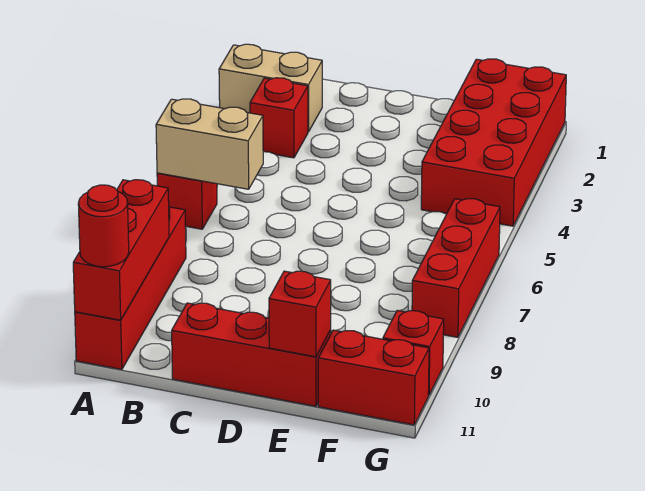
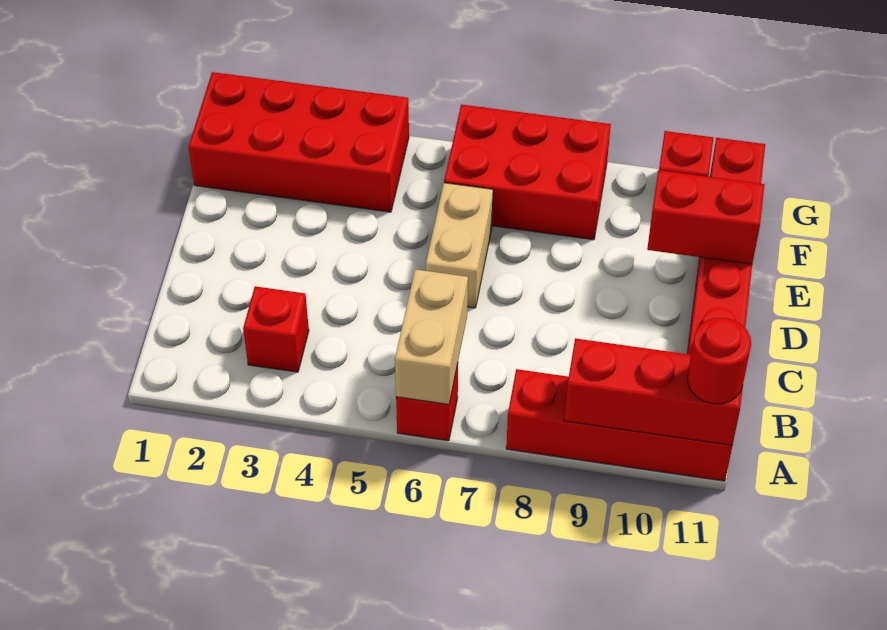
tan brick A2:B2 level 1 -> tan brick D6:E6 level 1
red brick E11 level 2 -> red brick E10:E11 level 2
red brick G6:G8 level 1 -> red brick F6:G8 level 1

